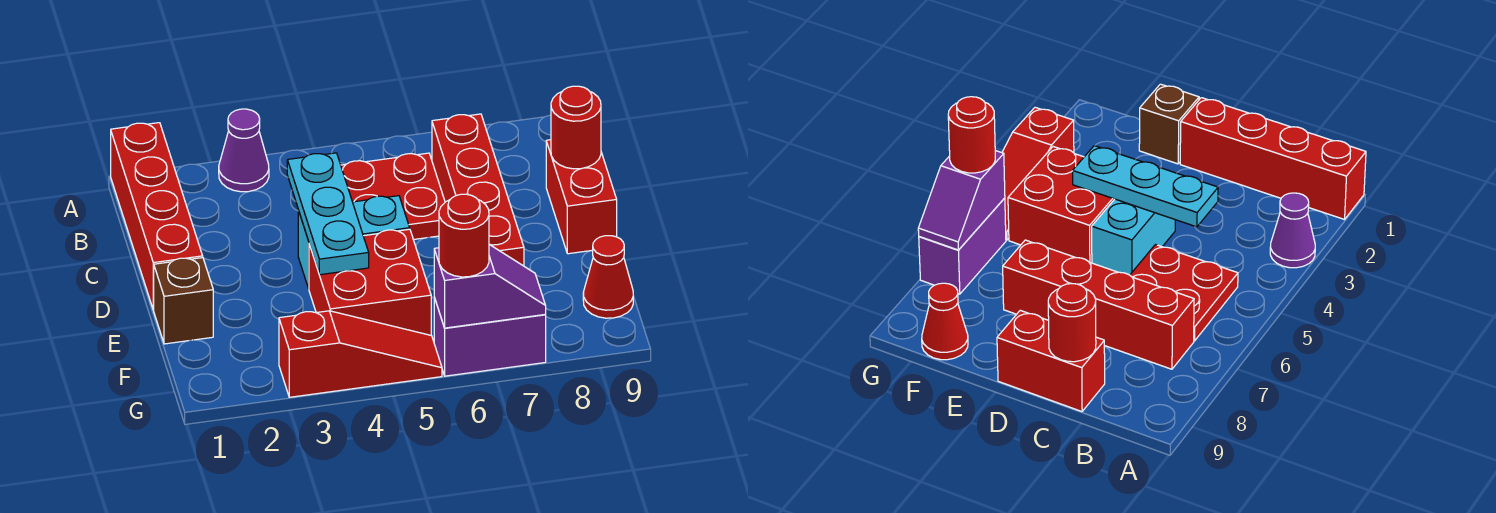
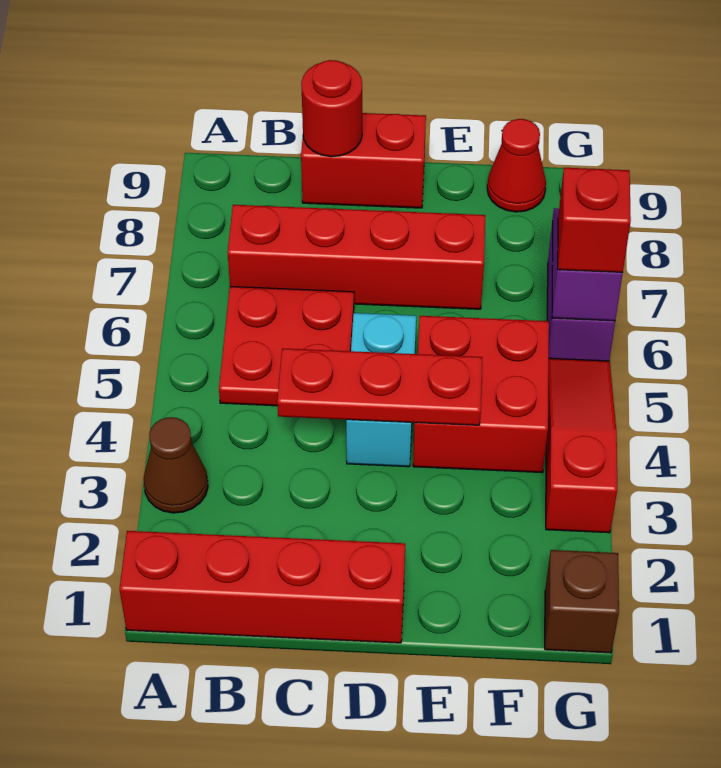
purple cone A3 level 1 -> brown cone A3 level 1
cyan plate C4:E4 level 2 -> red plate C4:E4 level 2
brown brick E1 level 1 -> brown brick G1 level 1
red round brick G6 level 3 -> red brick G6 level 3

